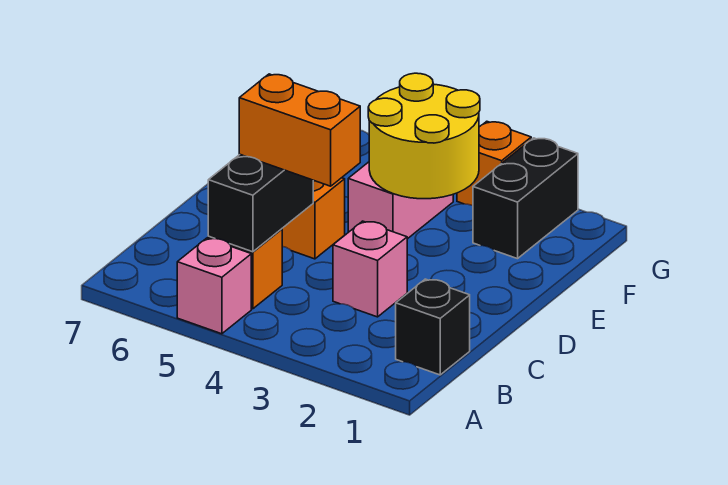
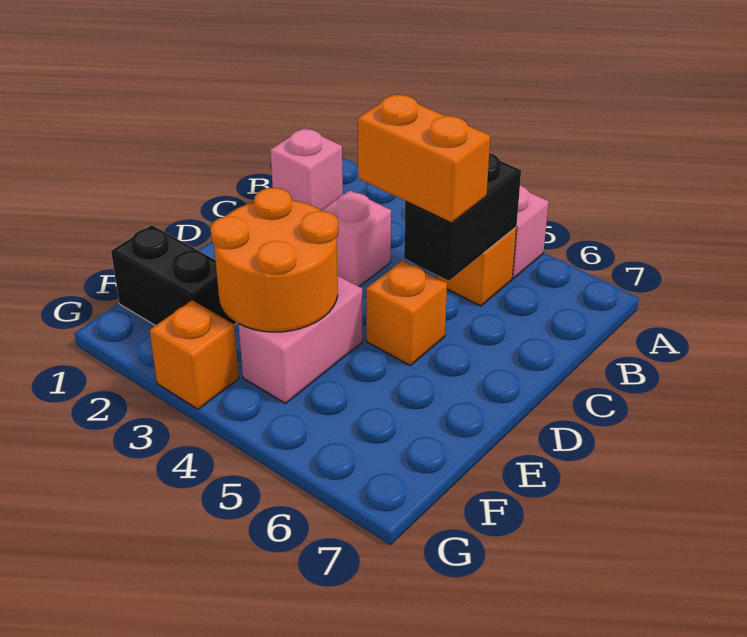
black brick B1 level 1 -> pink brick B1 level 1
yellow round brick E3:F4 level 2 -> orange round brick E3:F4 level 2
black brick F2:G2 level 1 -> black brick F1:F2 level 1

